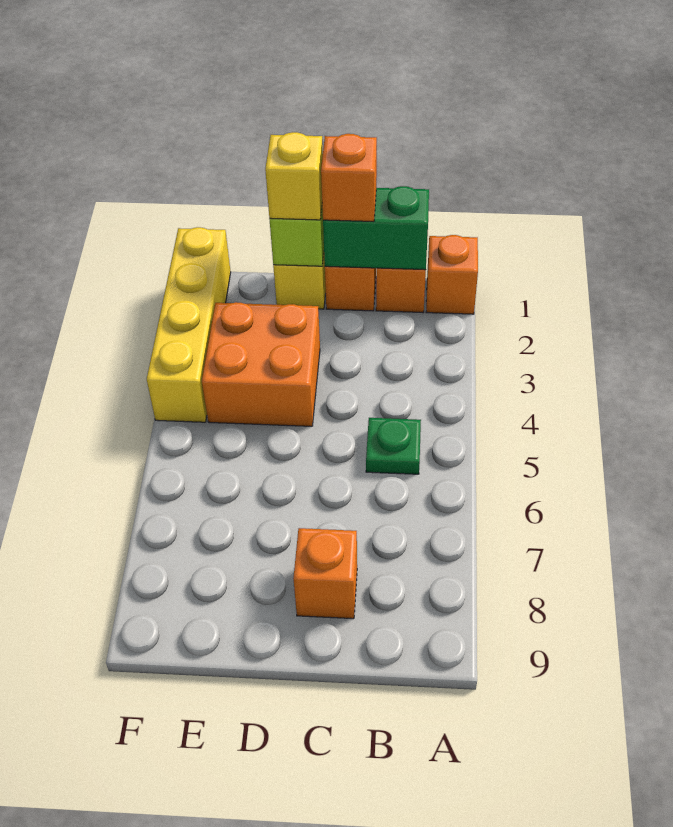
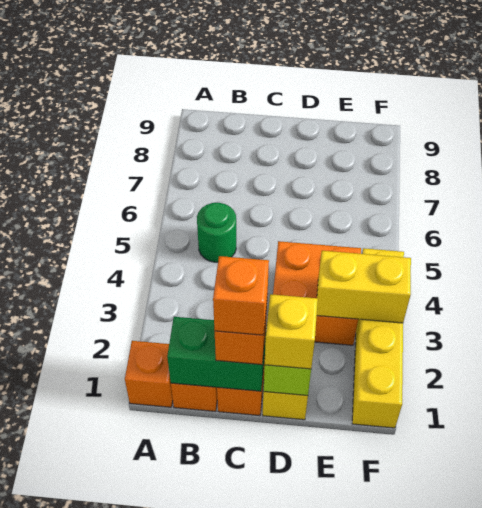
green plate B5 level 1 -> green round brick B5 level 1
orange brick C8 level 1 -> orange brick C1 level 4
none -> yellow brick E3:F3 level 2

